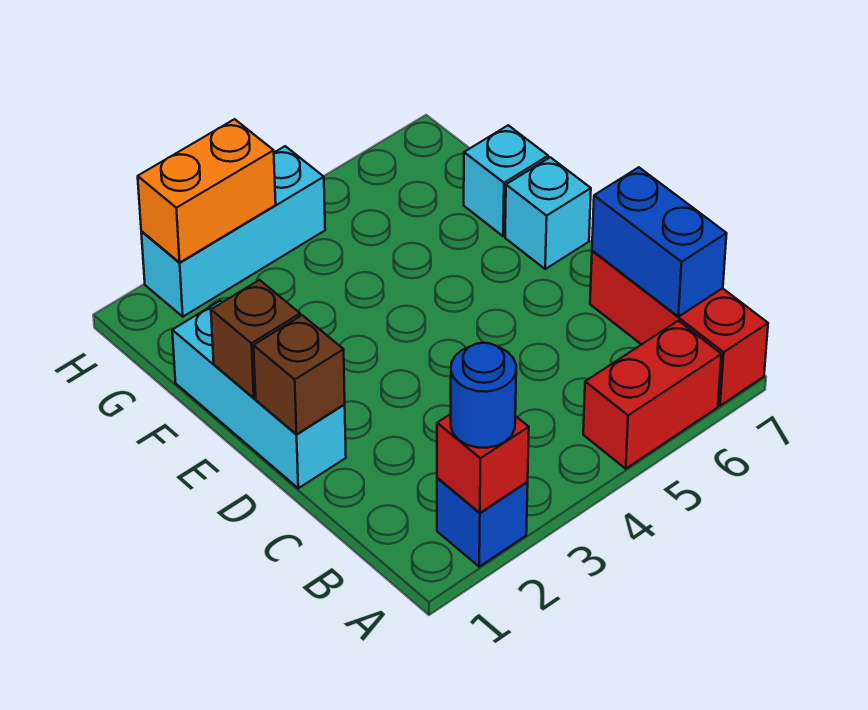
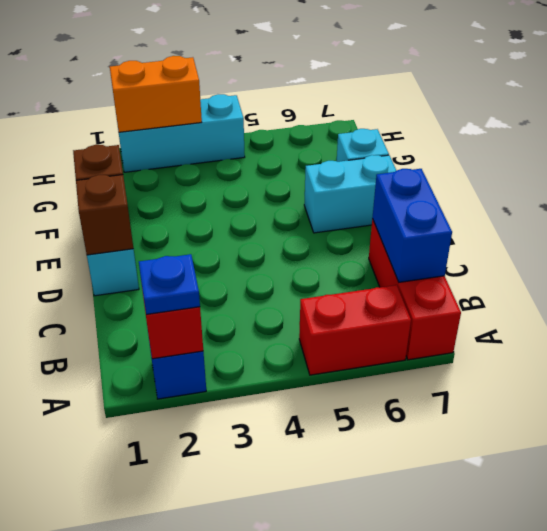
blue round brick A2 level 3 -> blue plate A2 level 3
cyan brick E7 level 1 -> cyan brick E6:E7 level 1

